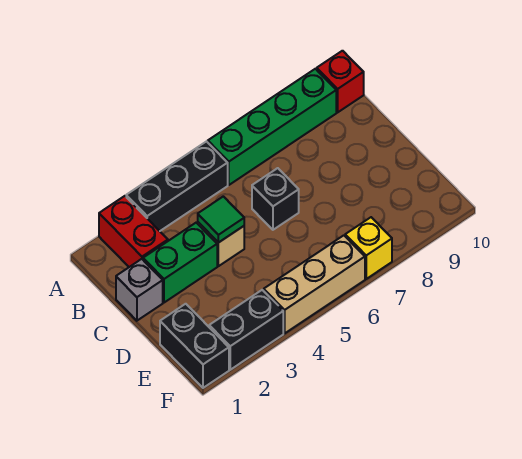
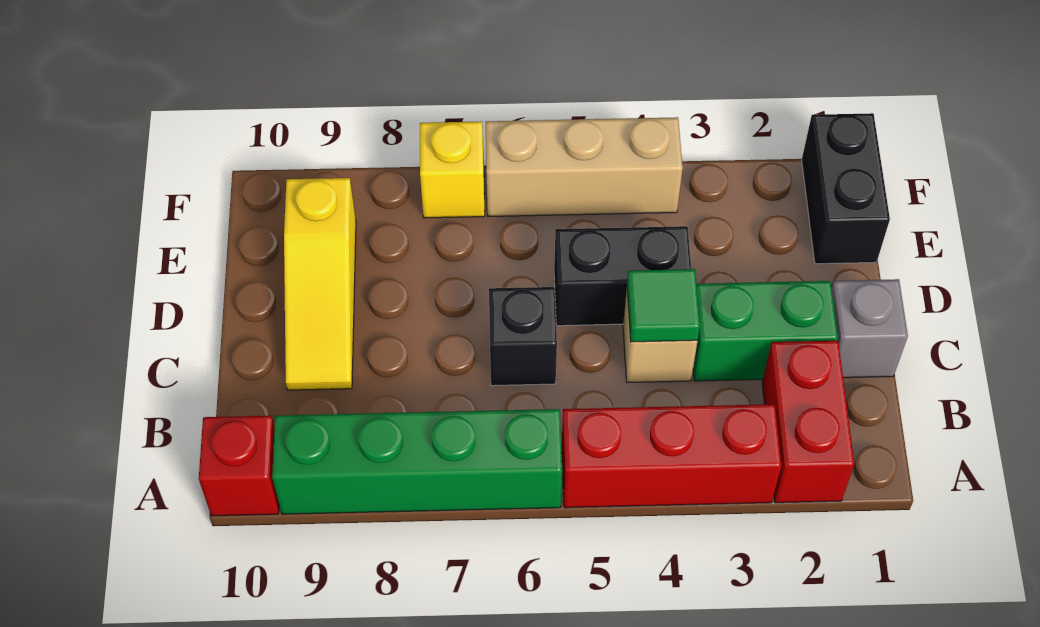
black brick A3:A5 level 1 -> red brick A3:A5 level 1
none -> yellow slope C9:E9 level 1 top E
black brick F2:F3 level 1 -> black brick D4:D5 level 1

